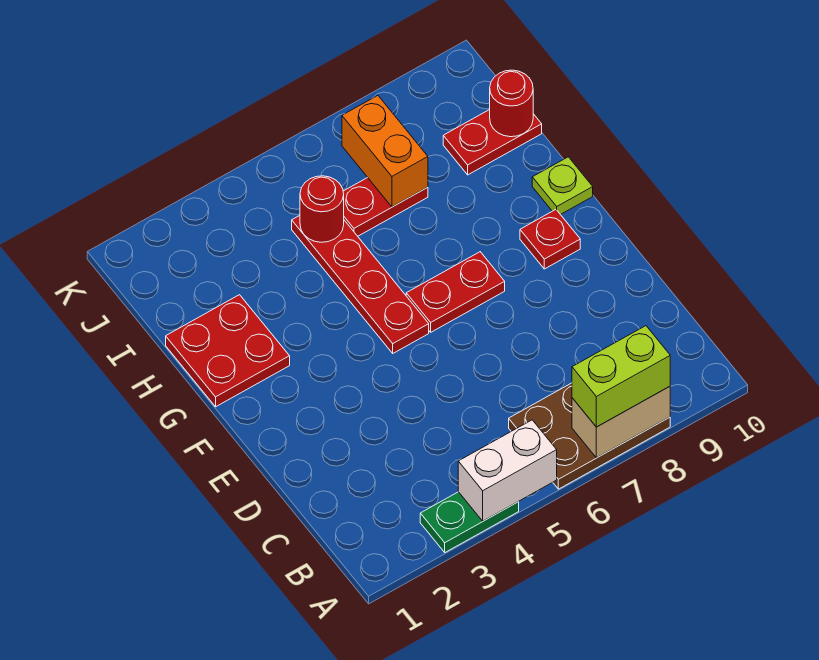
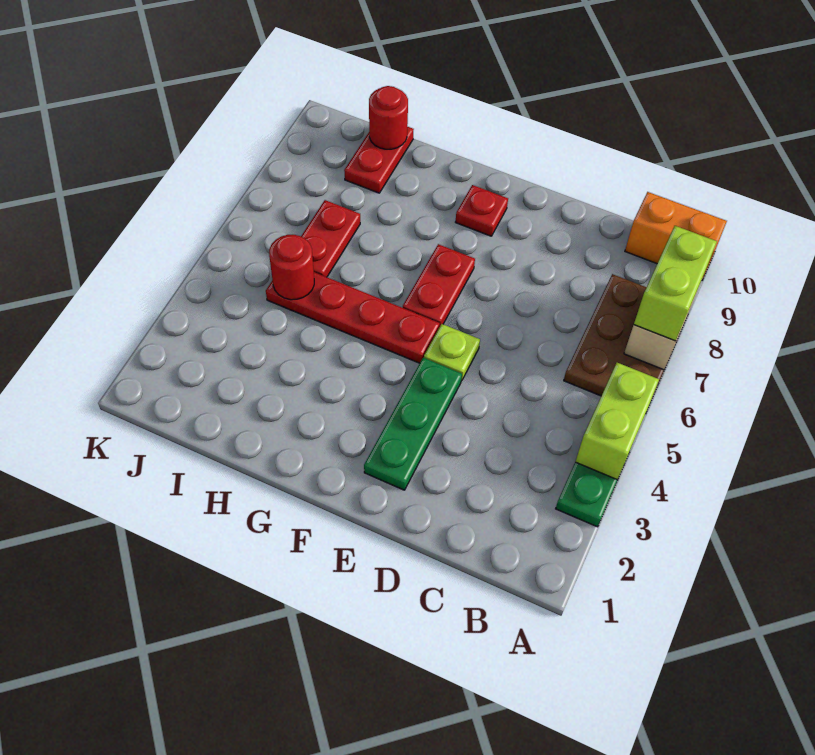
white brick A4:A5 level 2 -> lime brick A4:A5 level 2
none -> green plate E2:E4 level 1
red plate G1:H2 level 1 -> none
lime plate G10 level 1 -> lime plate E5 level 1
orange brick I7:J7 level 2 -> orange brick A10:B10 level 1

